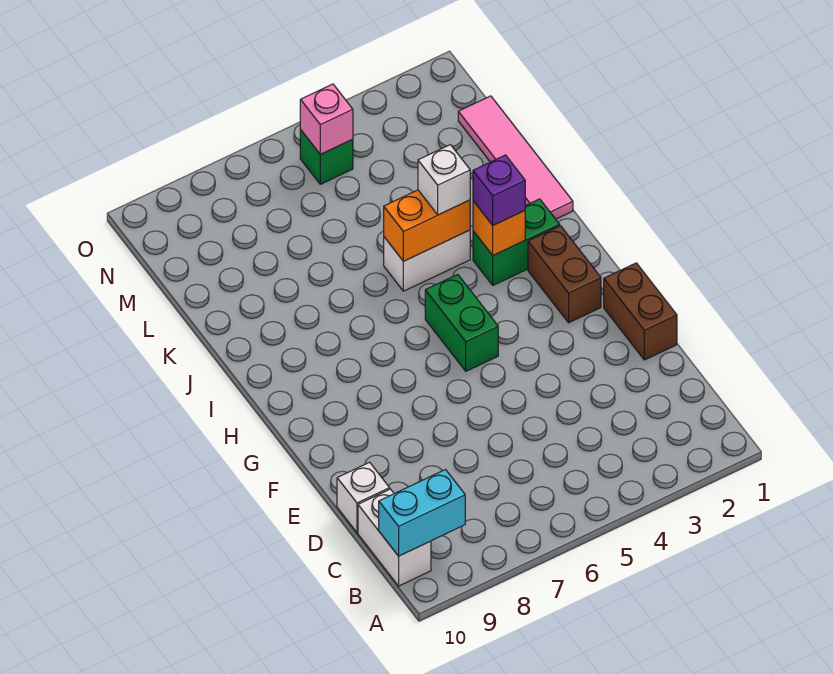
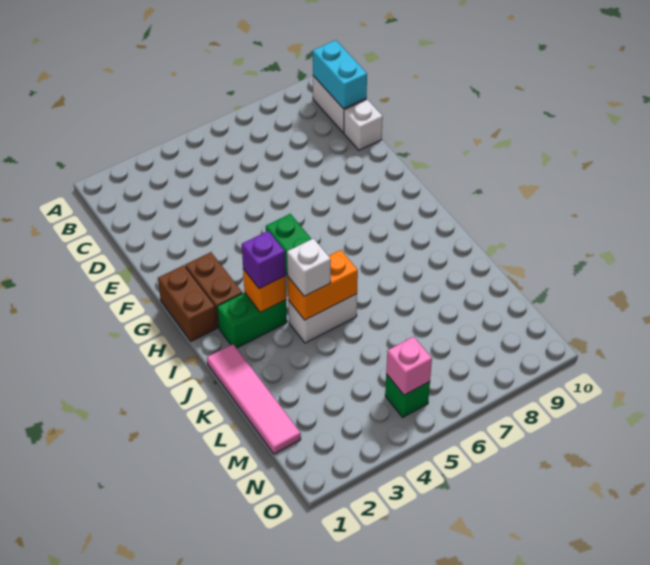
cyan brick B9:B10 level 2 -> cyan brick B10:C10 level 2
brown brick E1:F1 level 1 -> brown brick G1:H1 level 1

